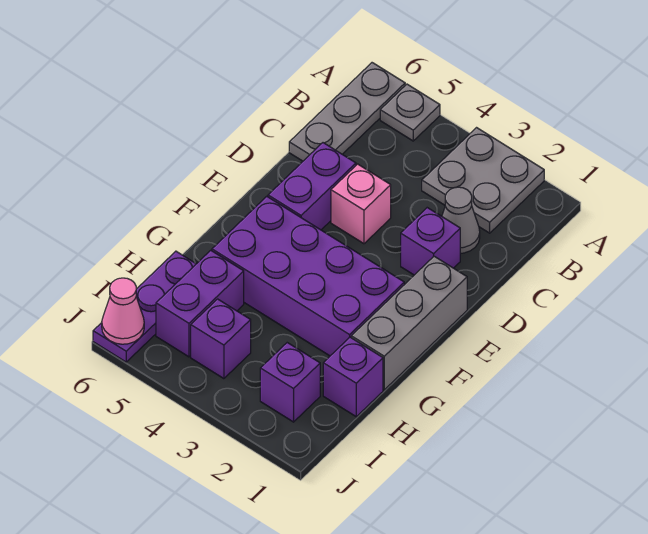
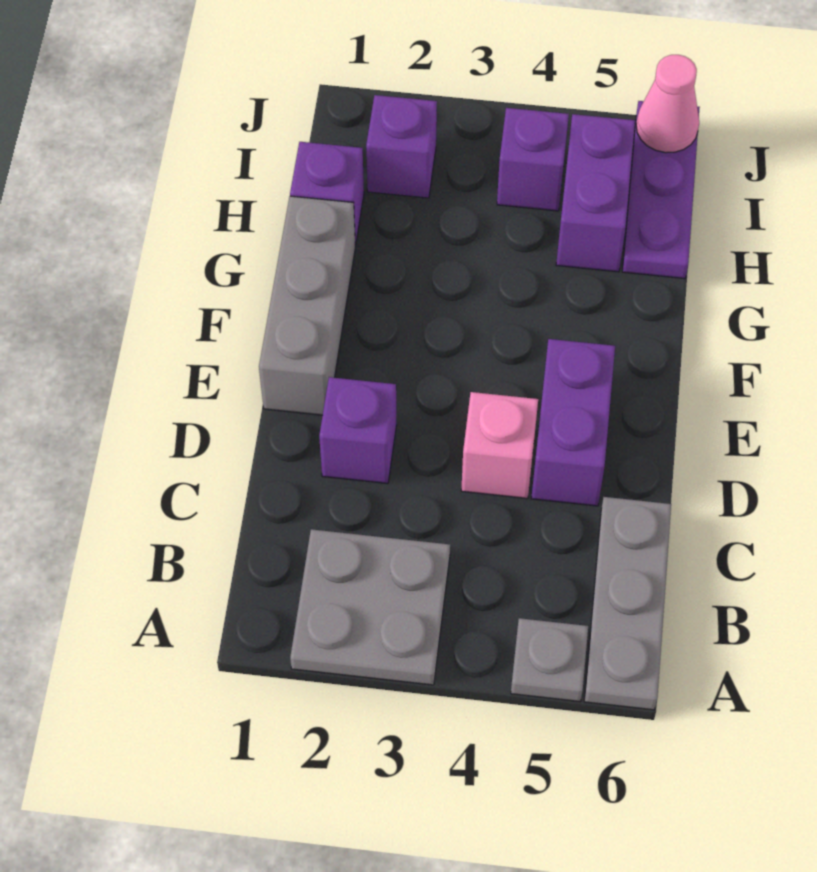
grey cone C2 level 1 -> none
purple brick F2:G5 level 1 -> none

